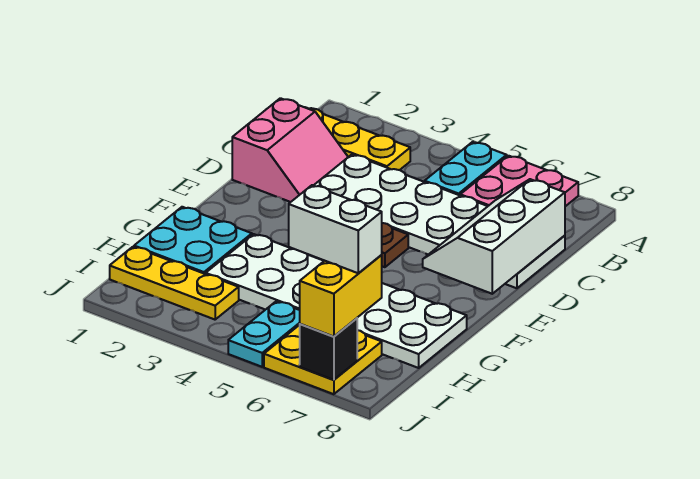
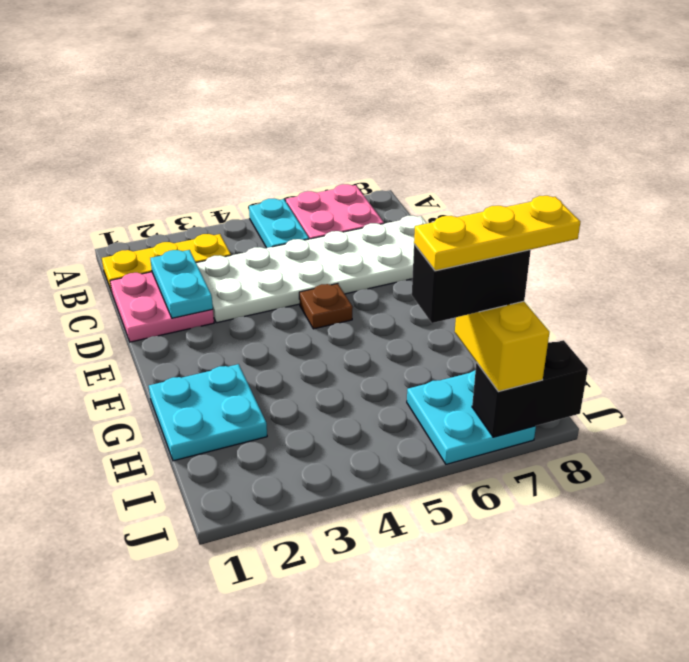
pink slope C1:D2 level 1 top 1 -> pink plate C1:D2 level 1
white slope C7:E8 level 2 top 8 -> none
white plate G3:H8 level 1 -> none
yellow plate I1:I3 level 1 -> yellow plate I6:I8 level 5
cyan plate I5:J5 level 1 -> cyan plate C2:D2 level 2
yellow plate I6:J7 level 1 -> cyan plate I6:J7 level 1
white brick I6:I7 level 4 -> black brick I6:I7 level 4
black brick J7 level 2 -> black brick J7:J8 level 2

